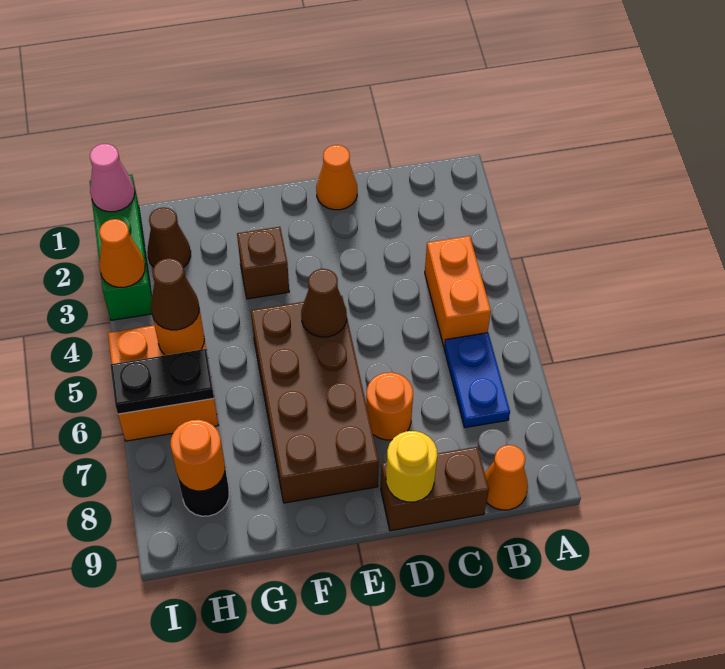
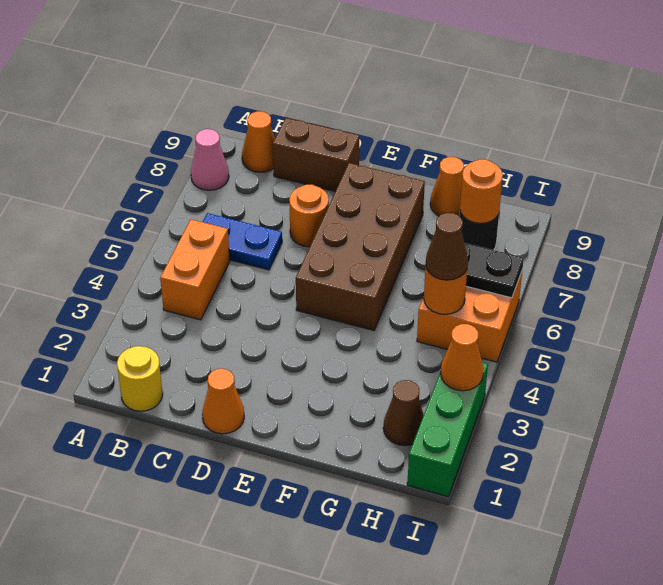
blue plate B6:B7 level 1 -> blue plate B6:C6 level 1
yellow round brick D9 level 2 -> yellow round brick B1 level 1
brown cone E5 level 2 -> none
brown brick F3 level 1 -> none
none -> orange cone G9 level 1
pink cone I1 level 2 -> pink cone A8 level 1

